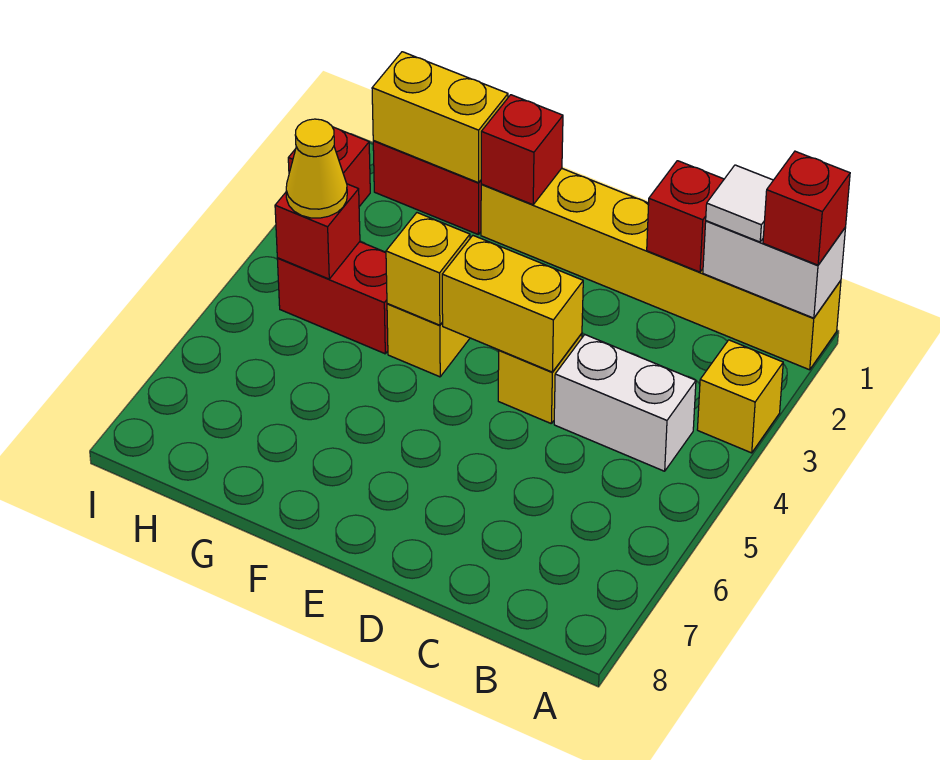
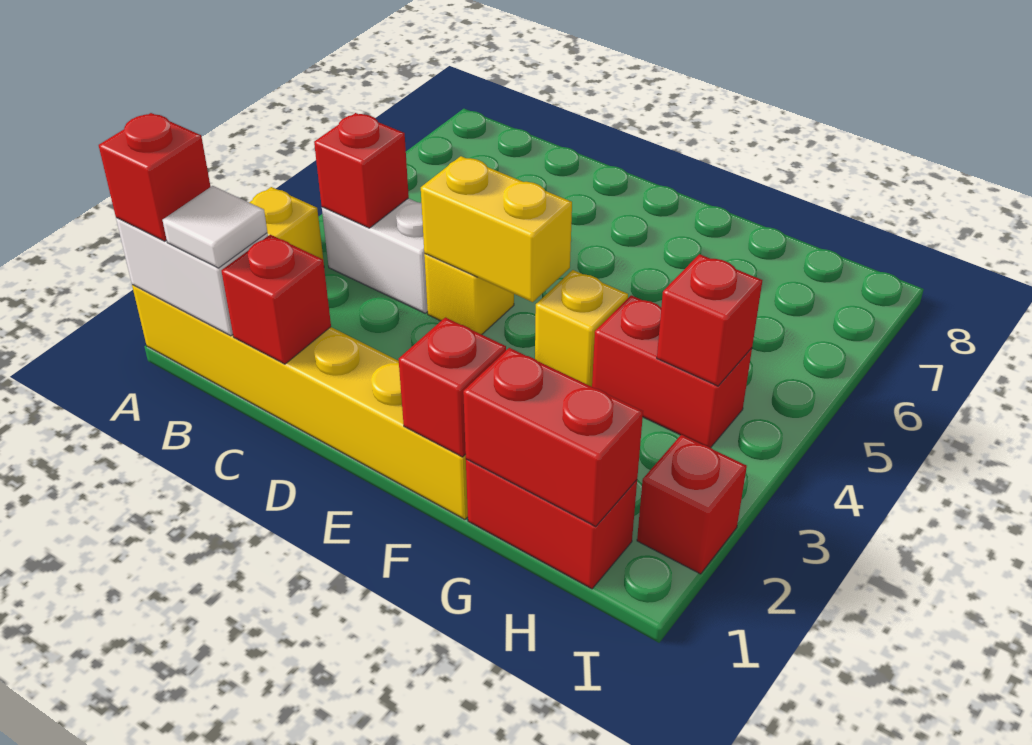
none -> red brick B4 level 2
yellow brick F4 level 2 -> none
yellow brick G1:H1 level 2 -> red brick G1:H1 level 2
yellow cone H4 level 3 -> none

